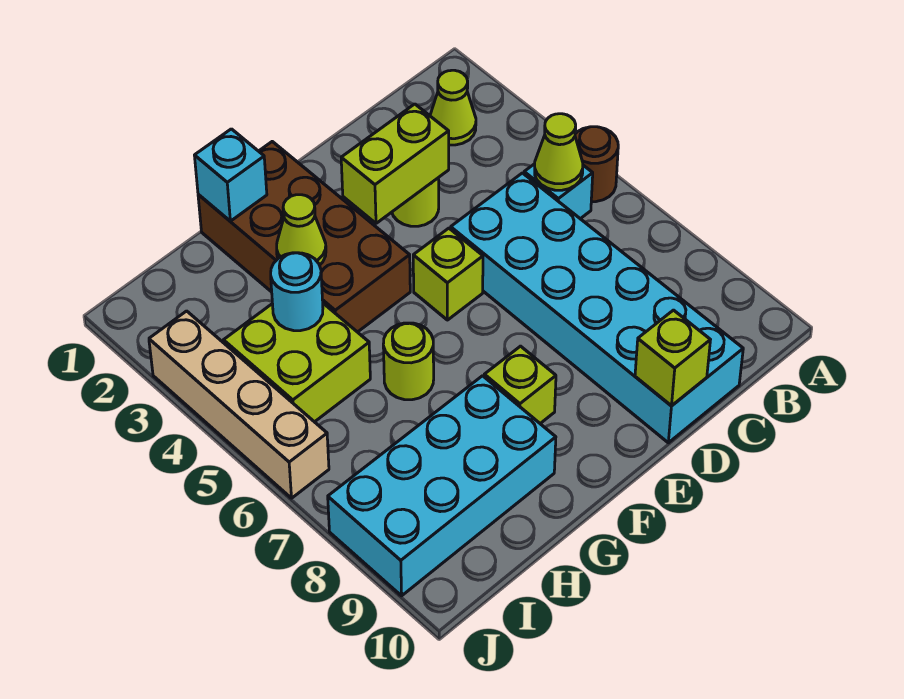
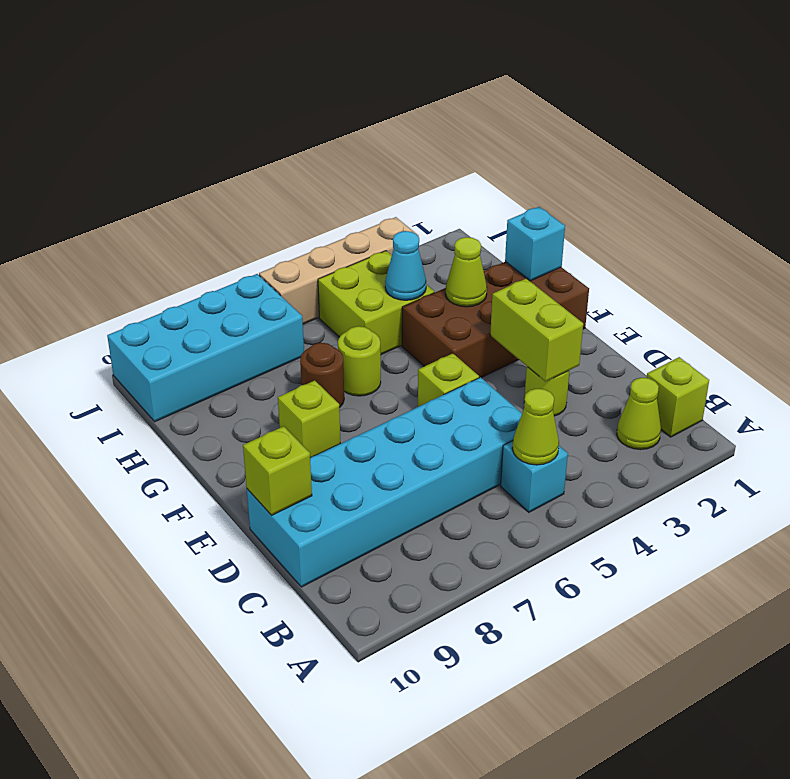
brown round brick A5 level 1 -> brown round brick G7 level 1
none -> lime brick B1 level 1
cyan brick G8:J9 level 1 -> cyan brick I7:J10 level 1
cyan round brick H4 level 2 -> cyan cone H4 level 2

